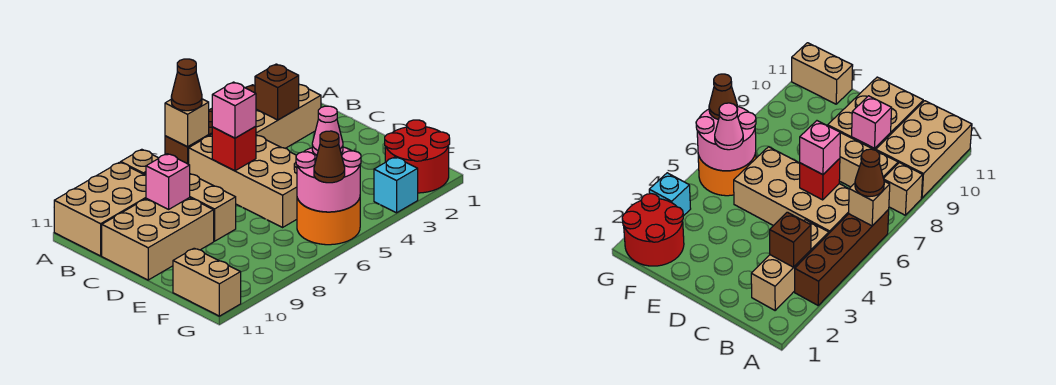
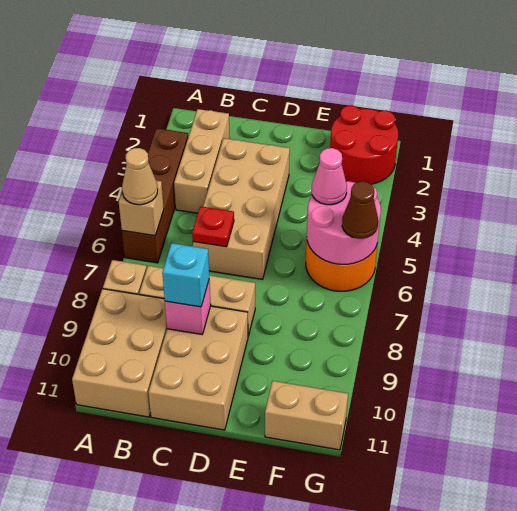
brown cone A6 level 3 -> tan cone A6 level 3
brown brick B3 level 2 -> none
tan brick B5:E6 level 1 -> tan brick C3:D6 level 1
red brick C6 level 2 -> red plate C6 level 2
pink brick C6 level 3 -> none
cyan brick G3 level 1 -> cyan brick C9 level 3

